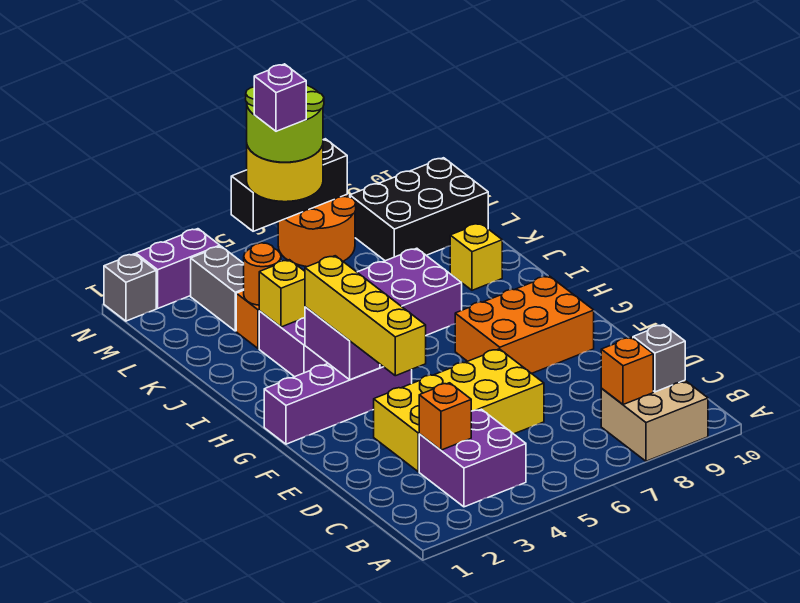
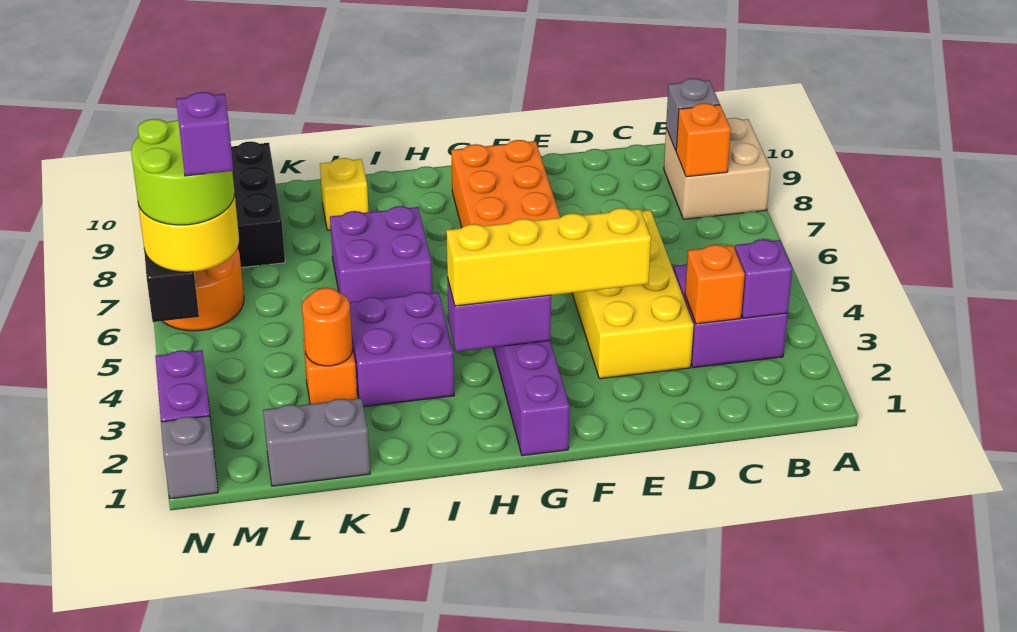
none -> purple brick B3 level 2
yellow brick J3 level 2 -> none
grey brick L3:M3 level 1 -> grey brick K1:L1 level 1

